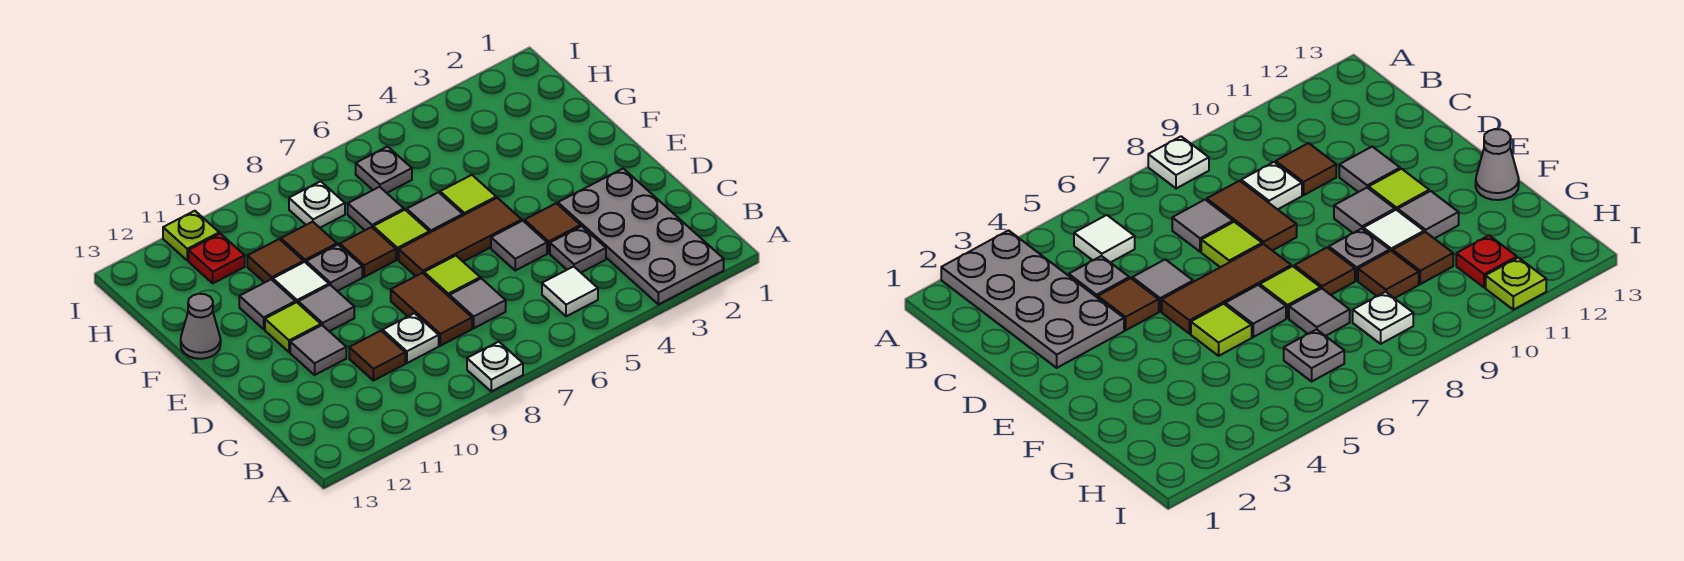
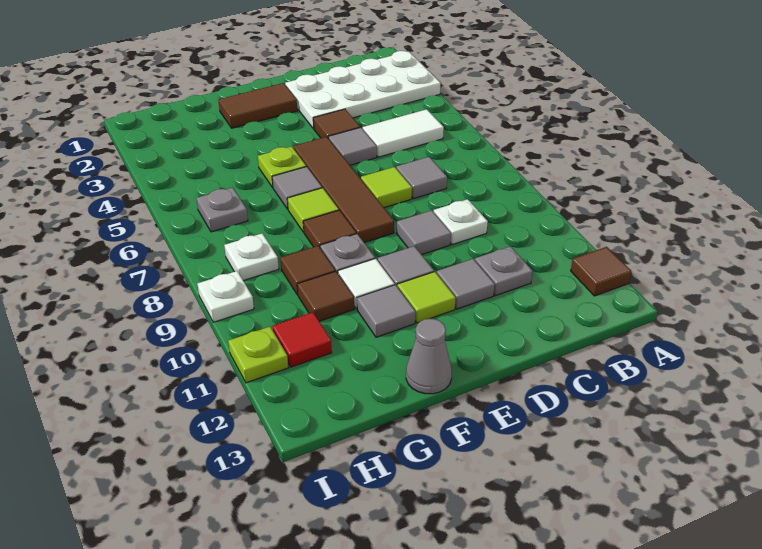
grey plate A2:D3 level 1 -> white plate A2:D3 level 1
white plate A8 level 1 -> white plate I9 level 1
white tile B5 level 1 -> white tile B5:C5 level 1
grey plate C4 level 1 -> grey plate C11 level 1
brown tile C8:D8 level 1 -> brown tile E2:F2 level 1
brown tile C10 level 1 -> brown tile A12 level 1
brown tile E5:E7 level 1 -> brown tile E5:E8 level 1
lime tile F5 level 1 -> lime plate F5 level 1
grey tile G7 level 1 -> grey tile D9 level 1
red plate H11 level 1 -> red tile H11 level 1

